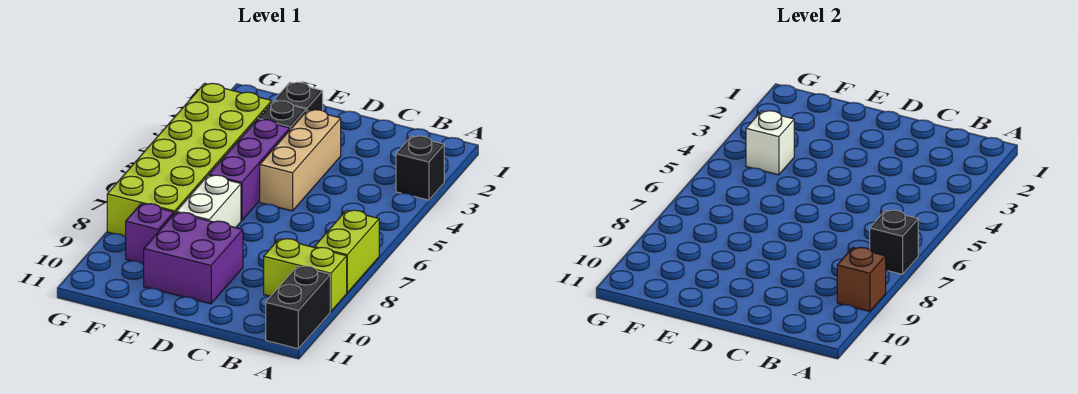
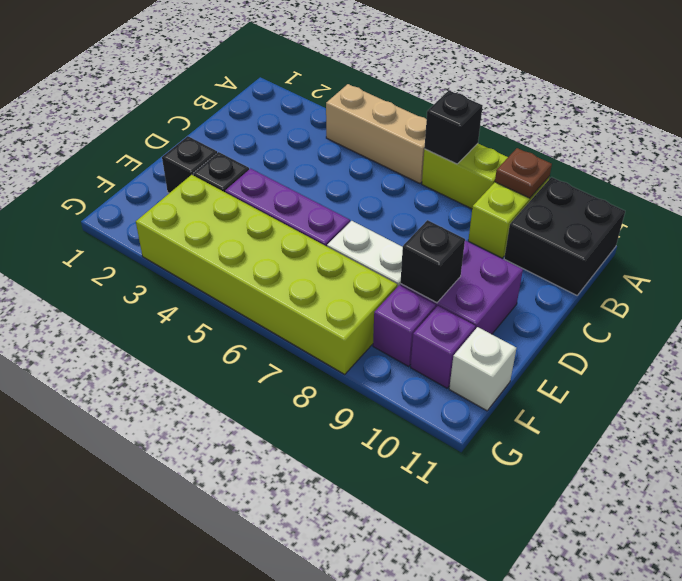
black brick A3 level 1 -> black brick E9 level 2
brown brick A9 level 2 -> brown plate A9 level 2
black brick A10:A11 level 1 -> black brick A10:B11 level 1
tan brick D3:D5 level 1 -> tan brick A4:A6 level 1
white brick F4 level 2 -> white brick F11 level 1
none -> purple brick F10 level 1

